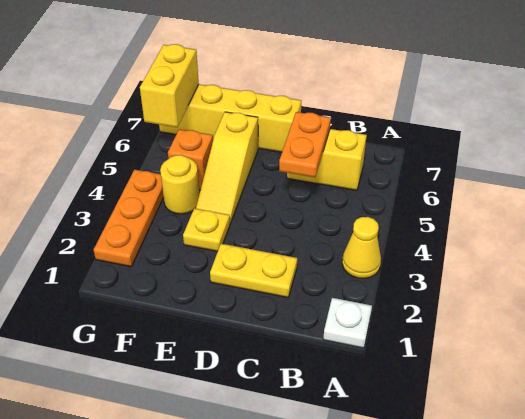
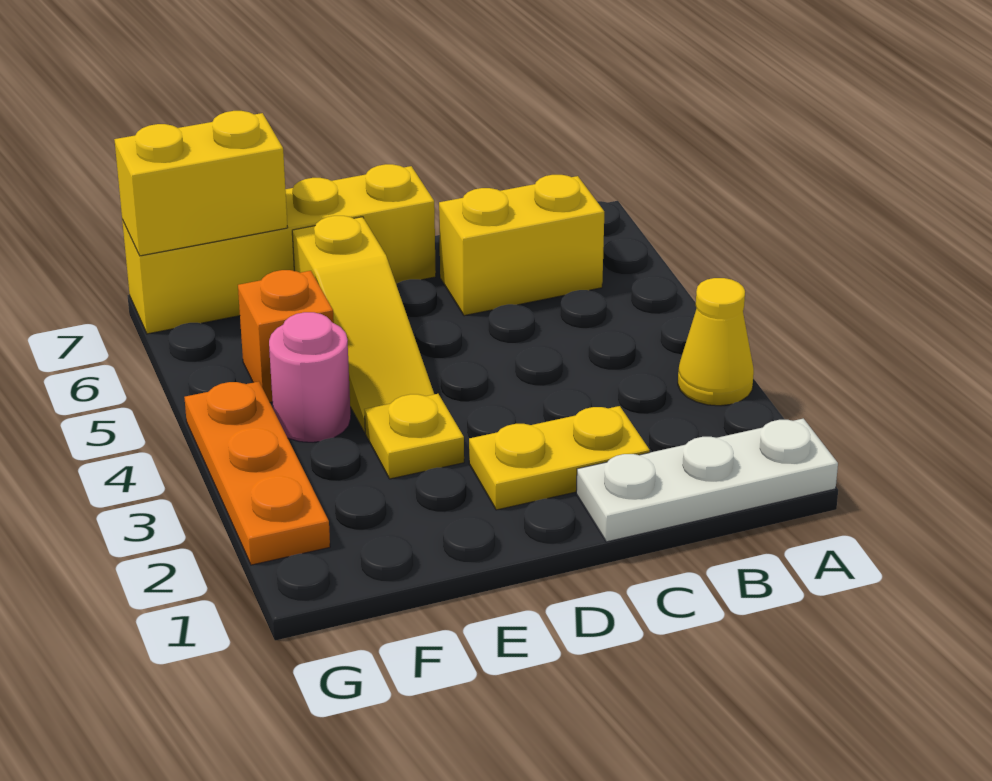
white plate A1 level 1 -> white plate A1:C1 level 1
orange plate C5:C6 level 2 -> none
yellow round brick F4 level 1 -> pink round brick F4 level 1
yellow brick G6:G7 level 2 -> yellow brick F7:G7 level 2

